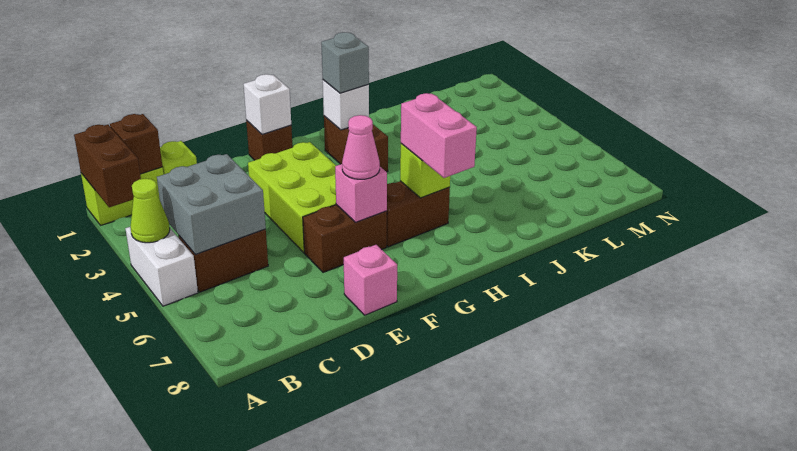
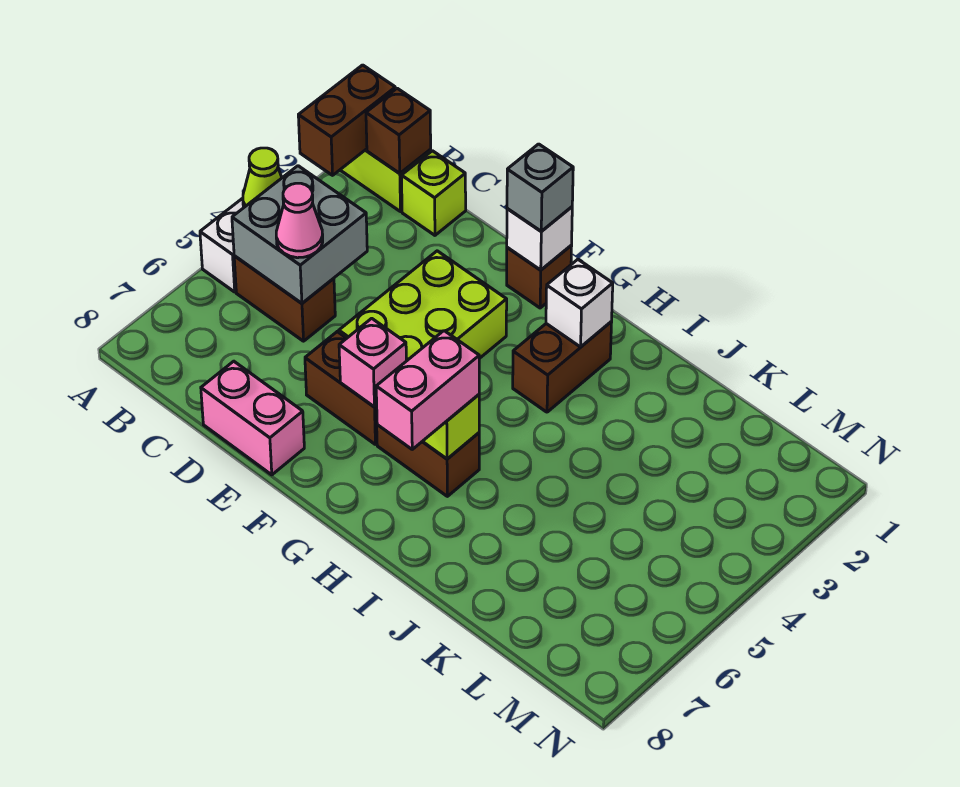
pink brick E8 level 1 -> pink brick D8:E8 level 1
pink cone F6 level 3 -> pink cone C5 level 3
grey brick H2 level 3 -> grey brick F1 level 3

